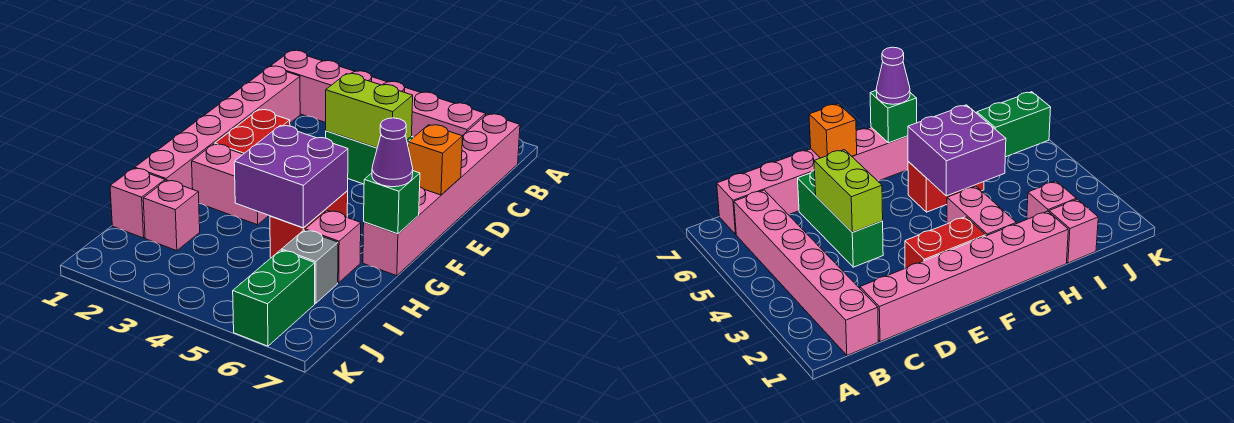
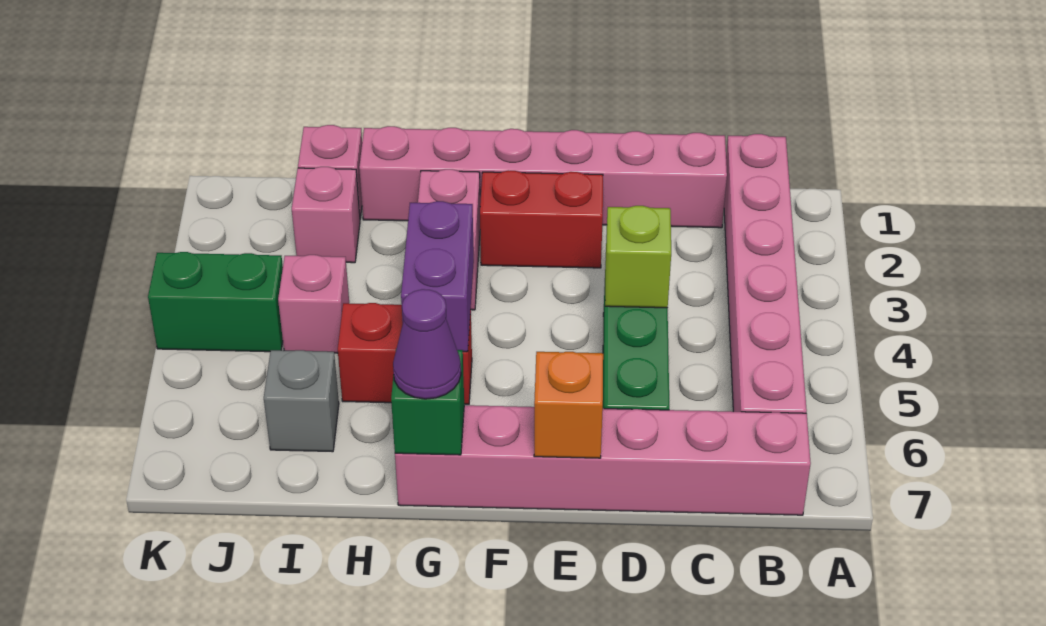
lime brick D4:D5 level 2 -> lime brick D4 level 2
purple brick G4:H5 level 2 -> purple brick G4:G5 level 2
pink brick H6 level 1 -> pink brick I4 level 1
green brick J6:K6 level 1 -> green brick J4:K4 level 1

